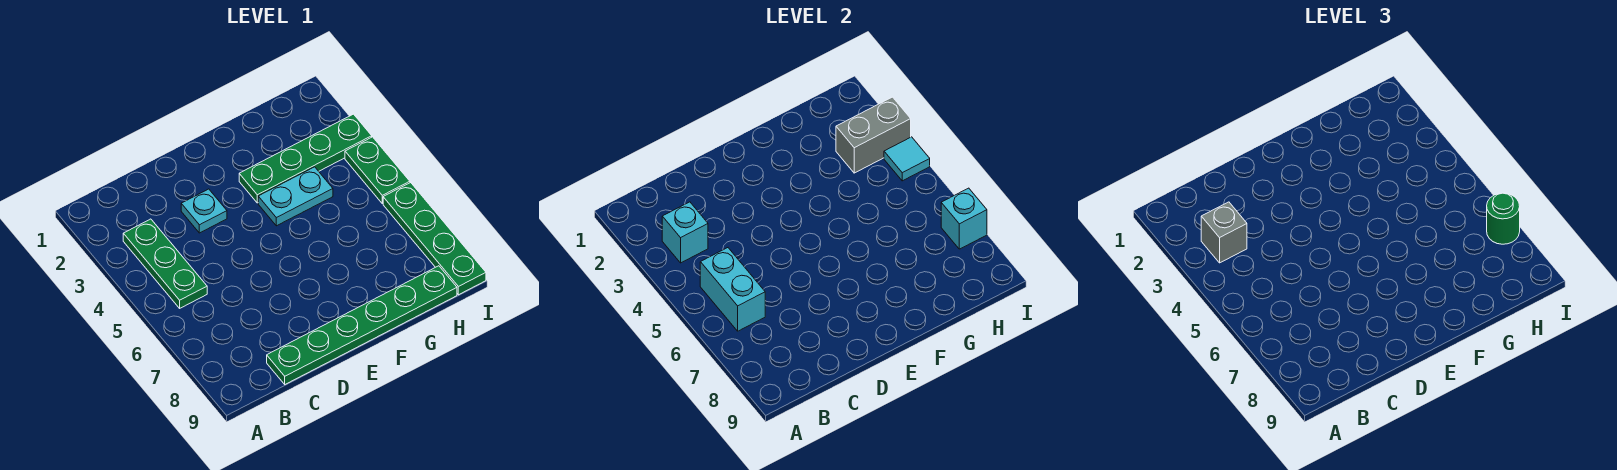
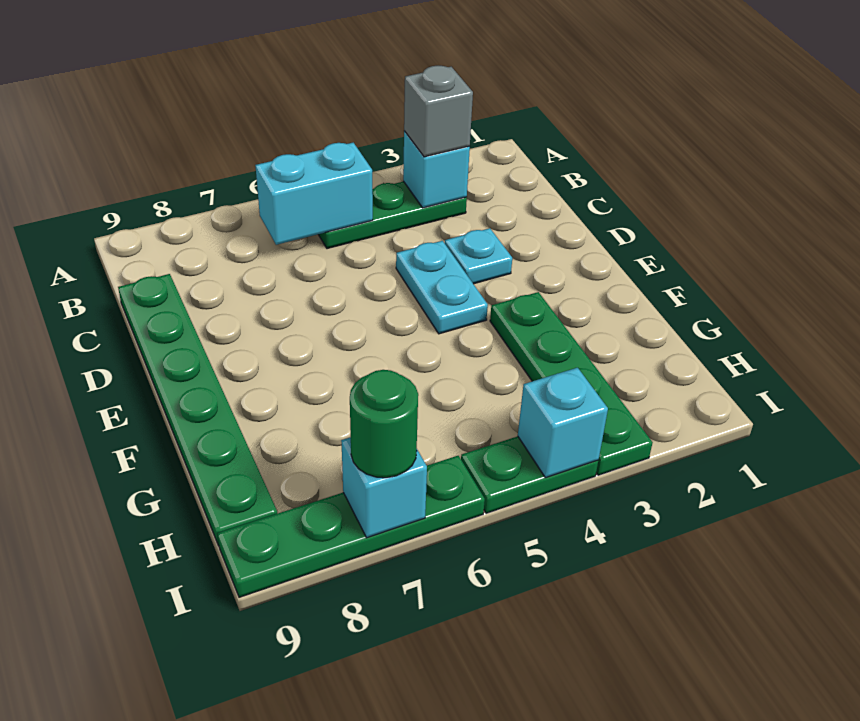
cyan plate F4:G4 level 1 -> cyan plate D4:E4 level 1
grey brick H3:I3 level 2 -> none
cyan tile I4 level 2 -> cyan brick I4 level 2

